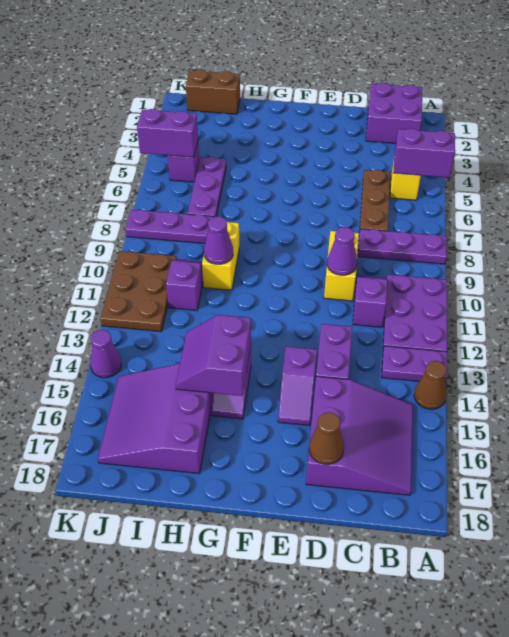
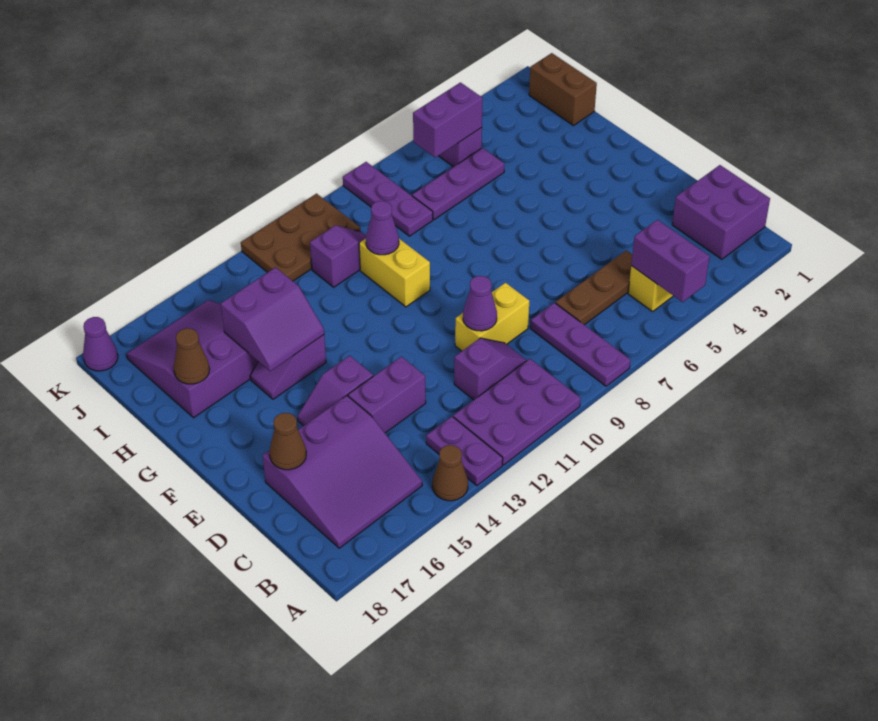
purple slope G14:H15 level 2 top G -> purple slope G14:H15 level 2 top H
yellow brick H9:H10 level 1 -> yellow brick G10:H10 level 1
none -> brown cone H17 level 2
purple brick J5:K5 level 2 -> purple brick J5:J6 level 2
purple cone K14 level 1 -> purple cone K18 level 1

